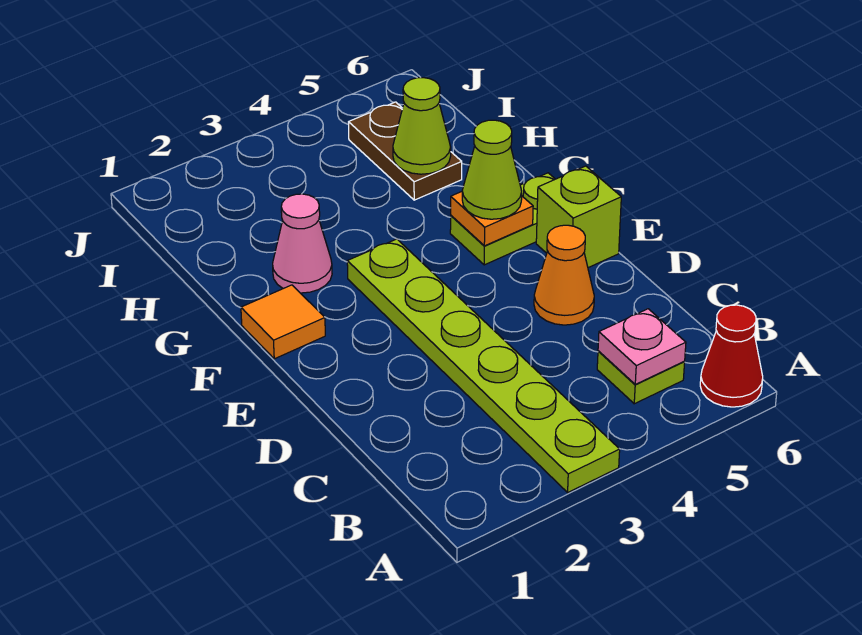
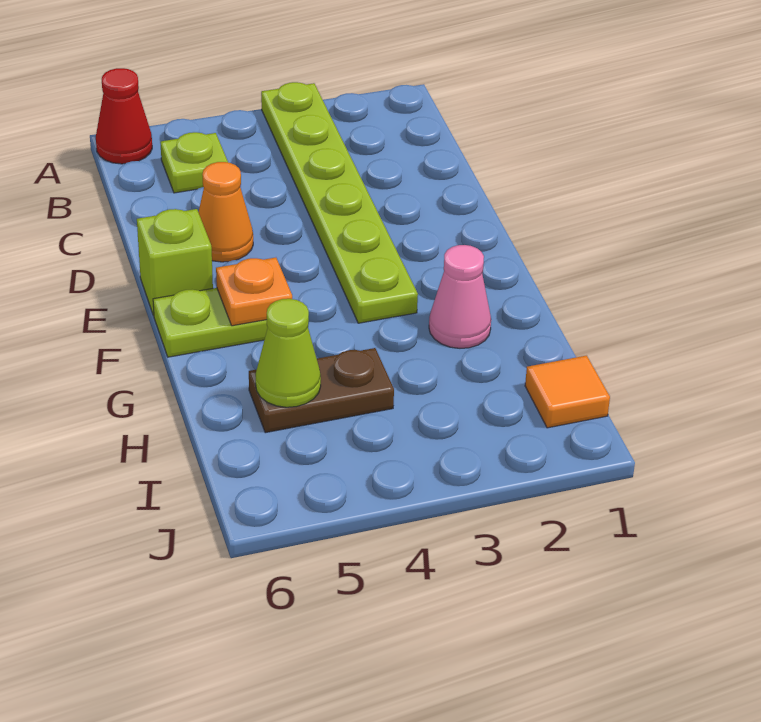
pink plate B5 level 2 -> none
orange tile F1 level 1 -> orange tile I1 level 1
lime cone F5 level 3 -> none
brown plate H5:I5 level 1 -> brown plate H4:H5 level 1

